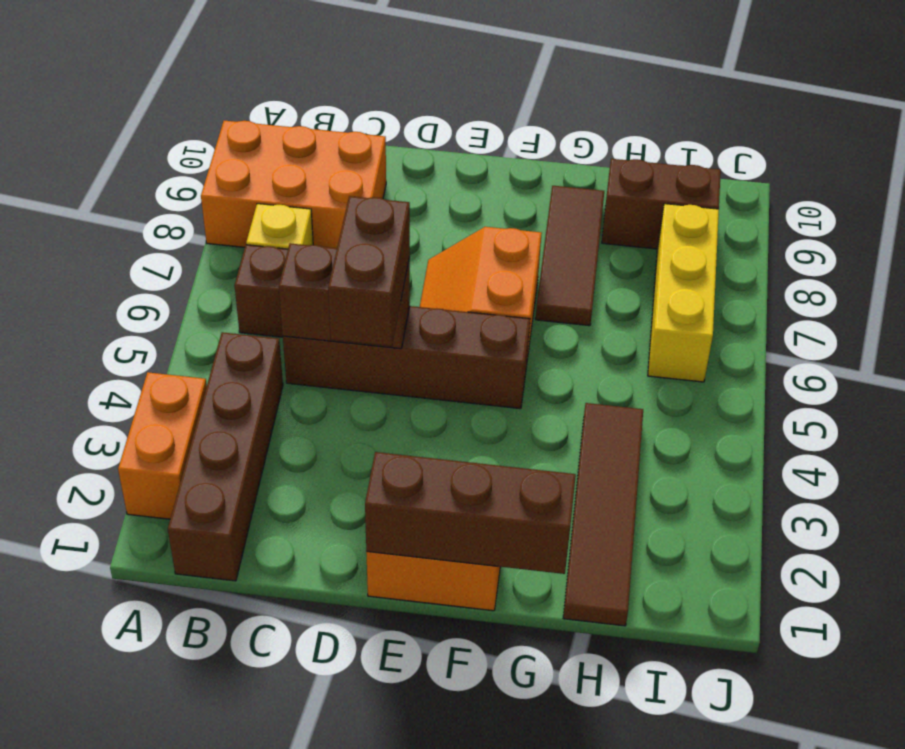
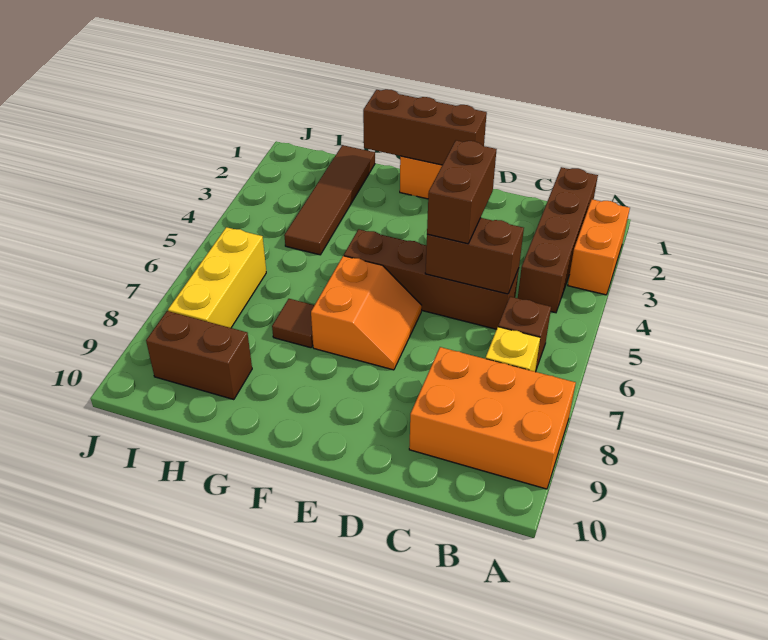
brown tile G7:G9 level 1 -> brown tile G7 level 1

